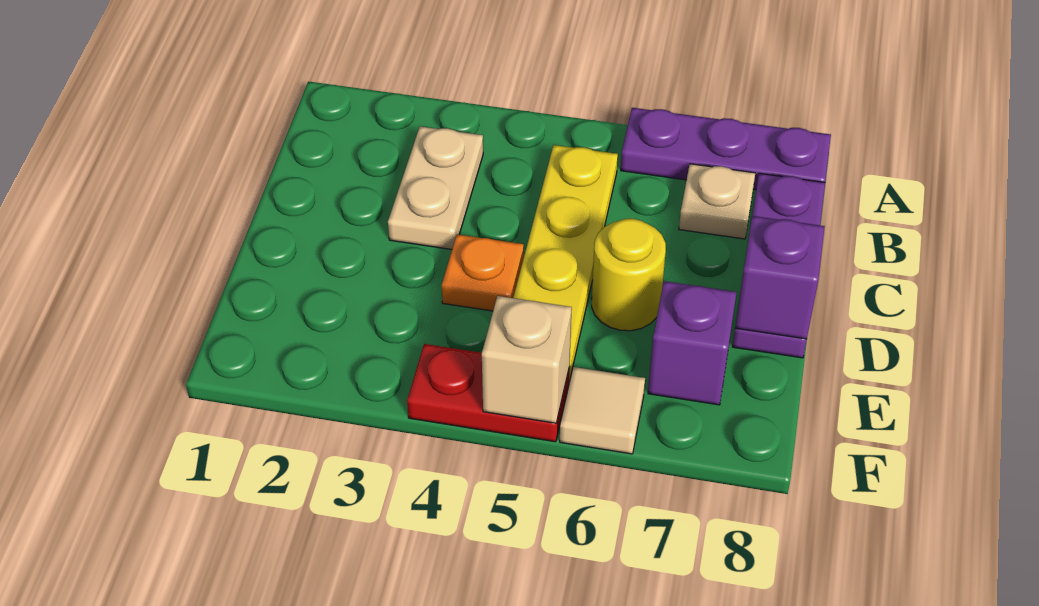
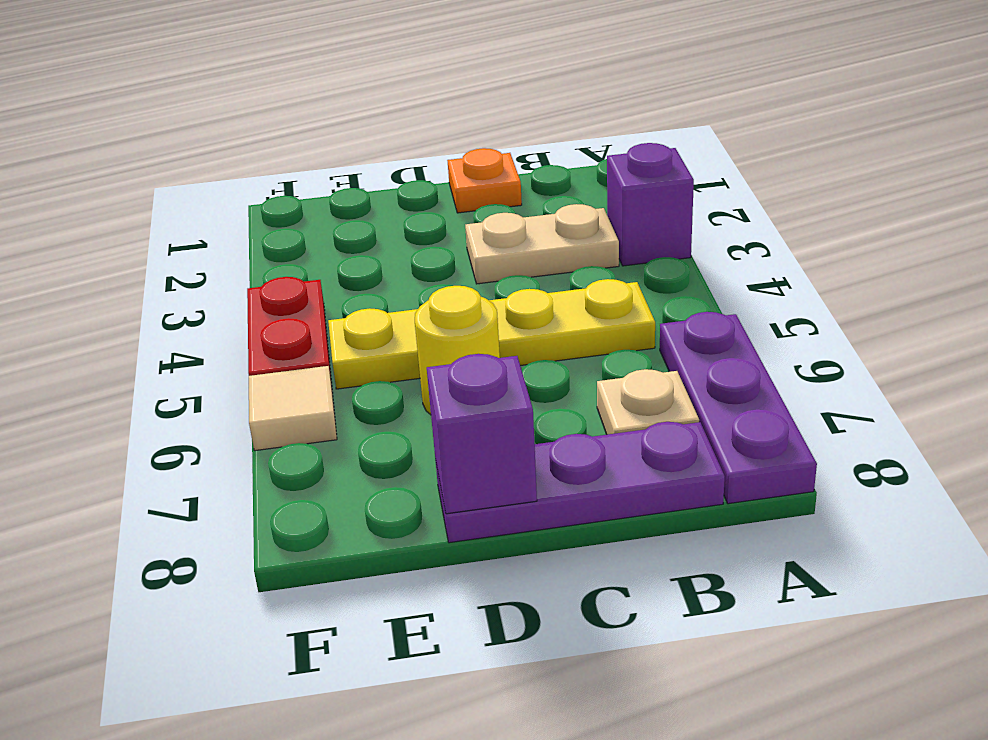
orange plate D4 level 1 -> orange plate C1 level 1
purple brick E7 level 1 -> purple brick A3 level 1
tan brick F5 level 2 -> none

